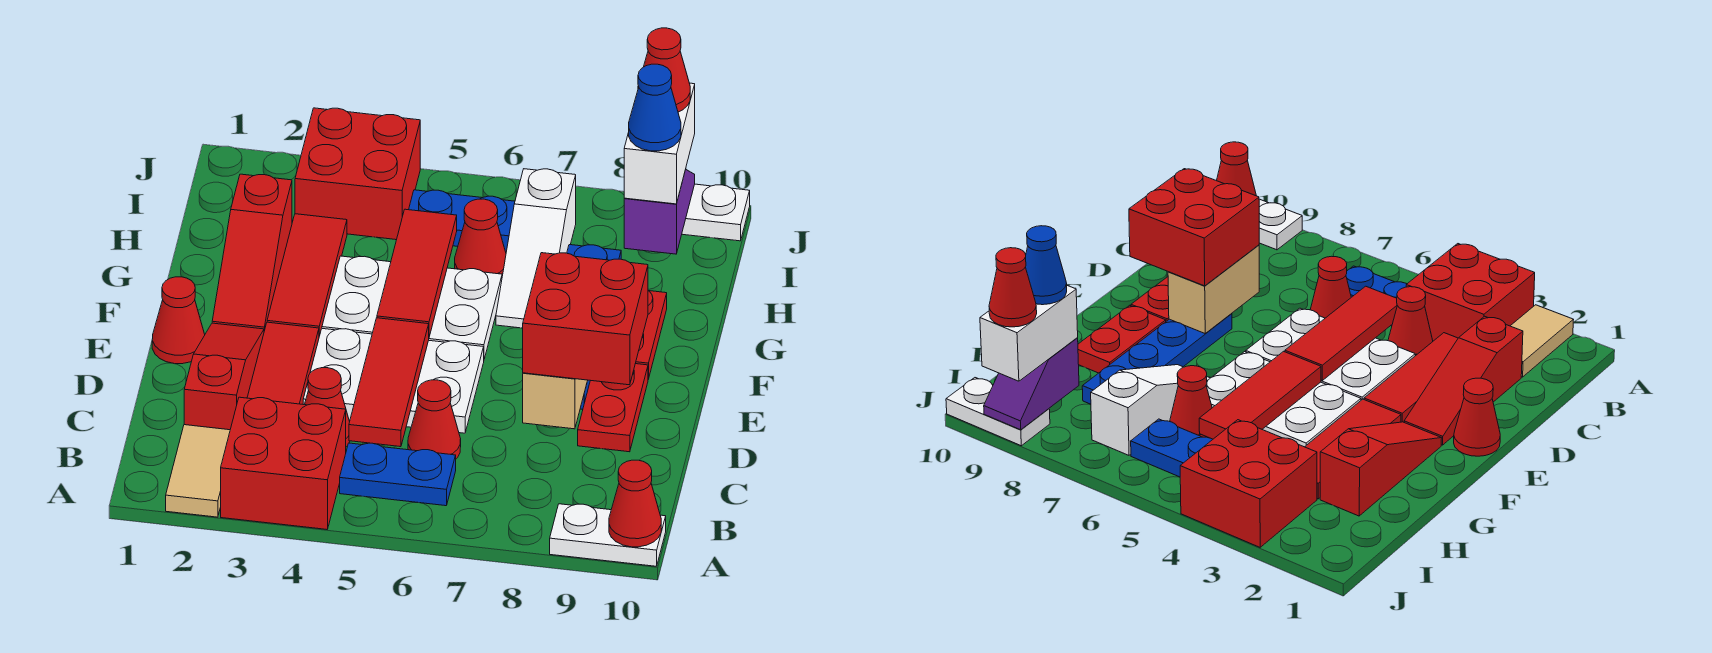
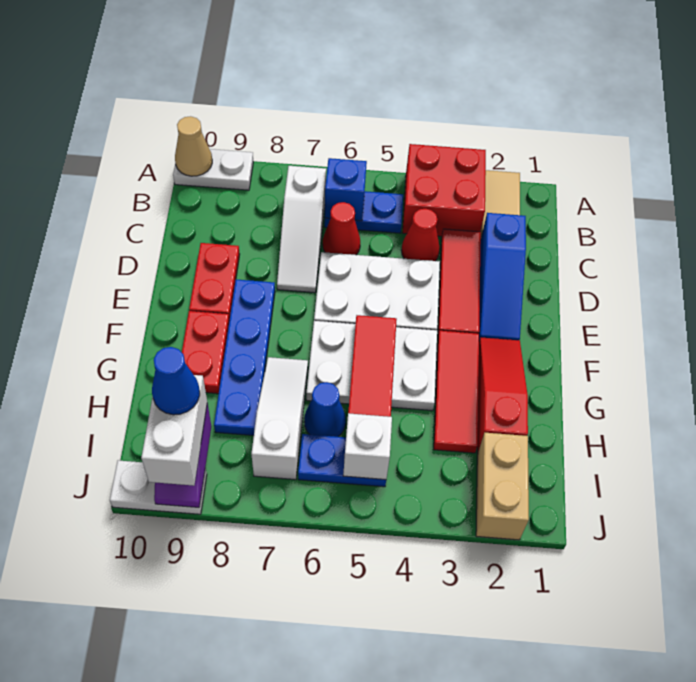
red cone A10 level 2 -> tan cone A10 level 2
none -> blue brick B6 level 2
none -> white slope B7:D7 level 1 top B
red slope C2:E2 level 1 top C -> blue slope C2:E2 level 1 top C
red tile C5:E5 level 2 -> none
tan brick D8:E8 level 2 -> tan brick I2:J2 level 1
red brick D8:E9 level 3 -> none
red cone E1 level 1 -> none
red cone H6 level 1 -> blue cone H6 level 1
red brick I3:J4 level 1 -> none
none -> white brick I5 level 2
red cone J9 level 4 -> none

